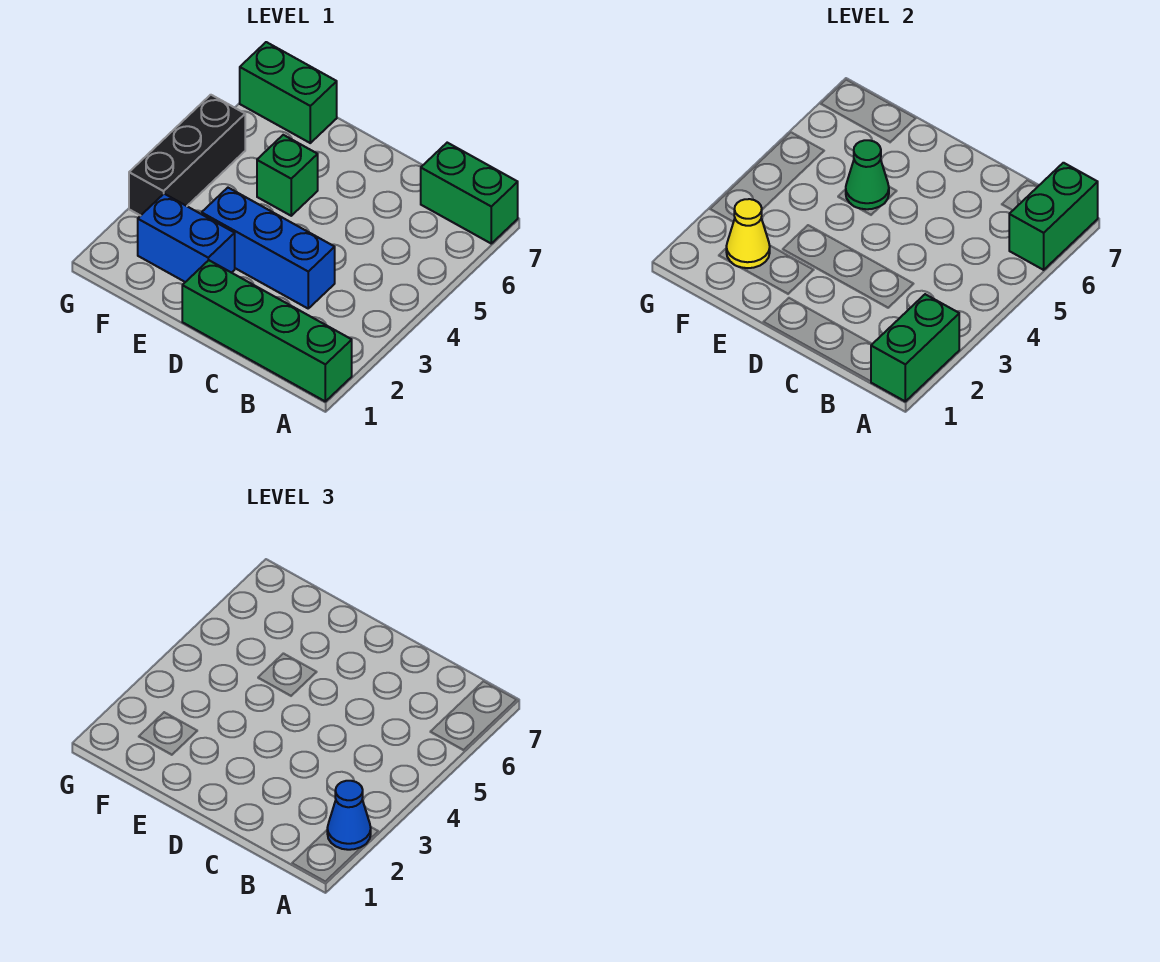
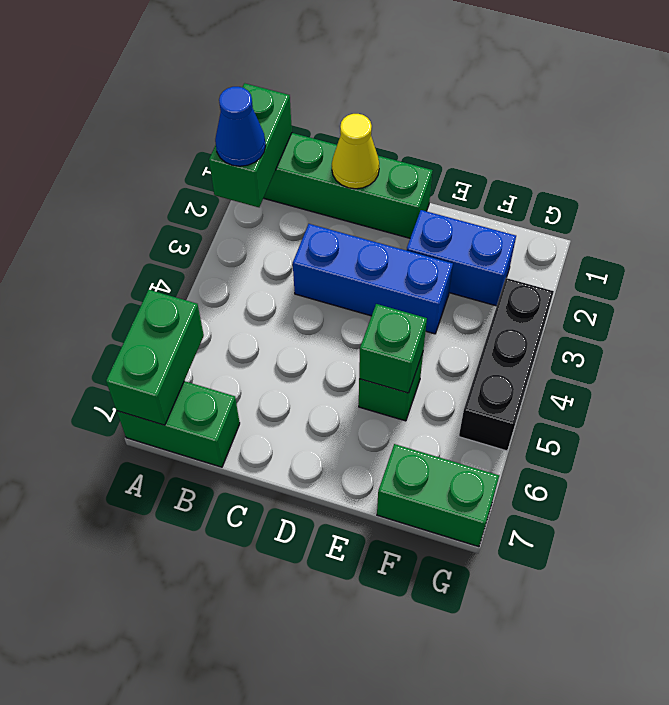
green cone E5 level 2 -> green brick E5 level 2
yellow cone F2 level 2 -> yellow cone C1 level 2

